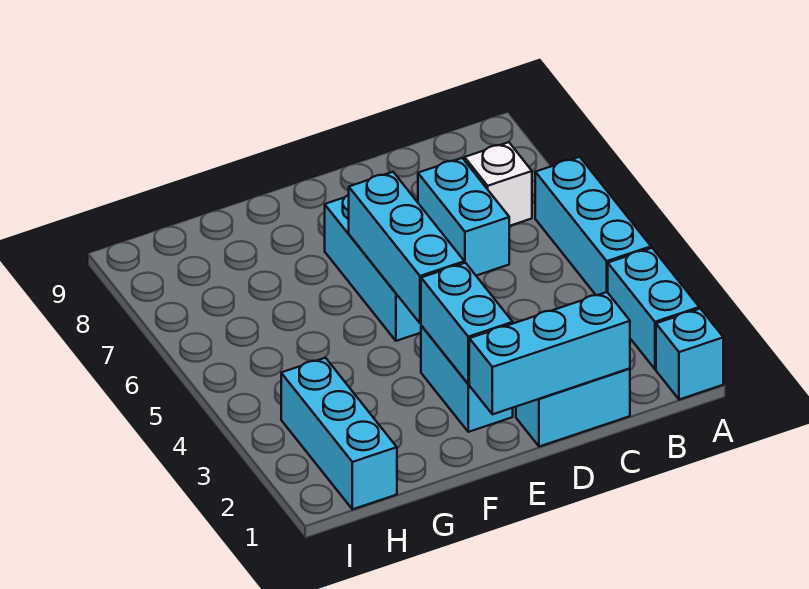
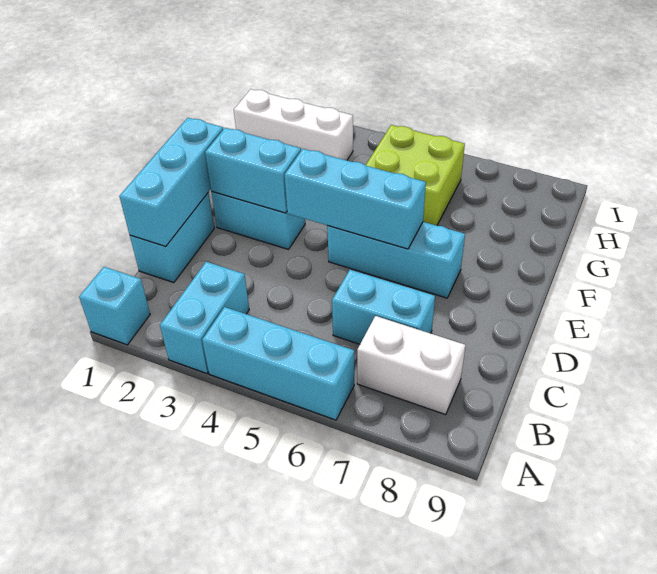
cyan brick A2:A3 level 1 -> cyan brick A3:B3 level 1
white brick B7 level 1 -> white brick B7:B8 level 1
none -> lime brick G5:H6 level 1
cyan brick H1:H3 level 1 -> white brick H1:H3 level 1

